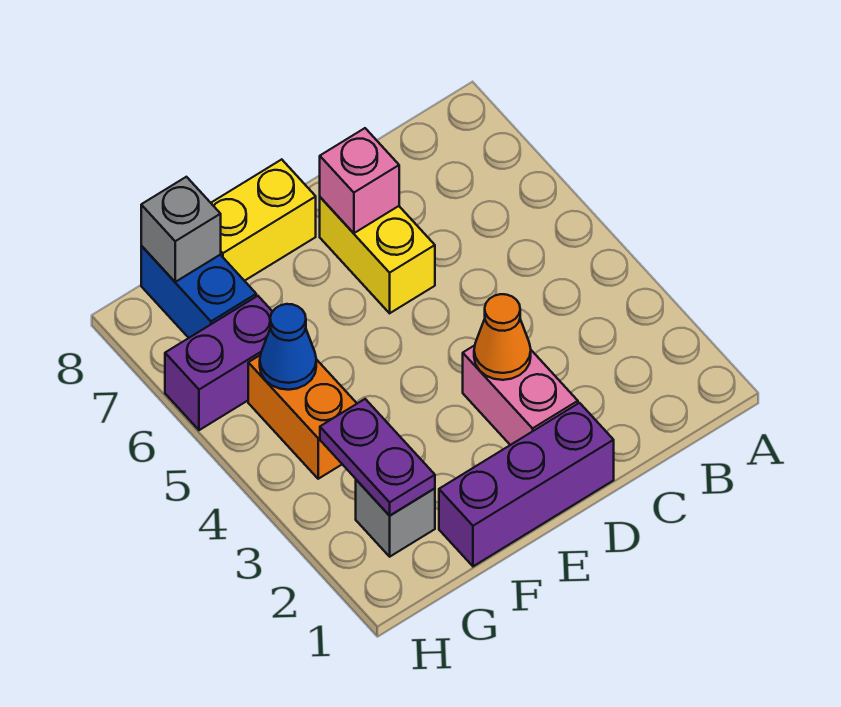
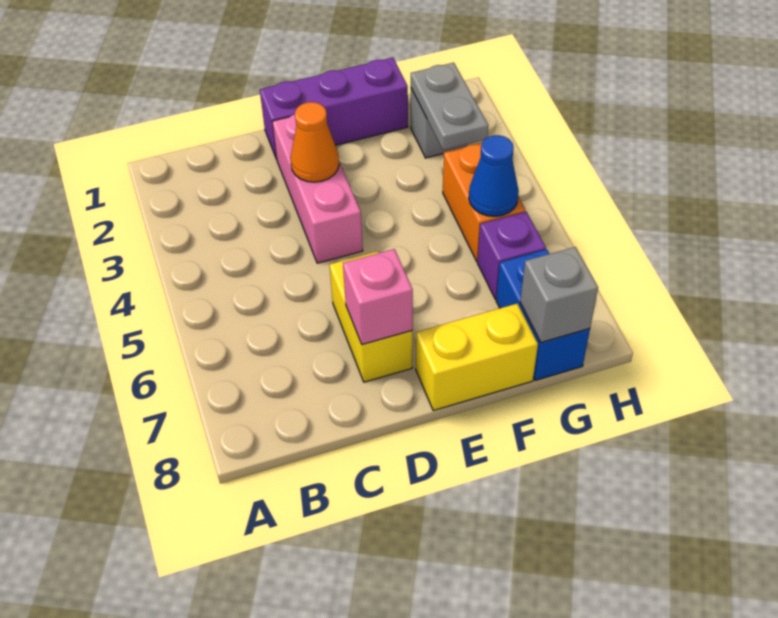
pink brick D2:D3 level 1 -> pink brick D2:D4 level 1
purple plate G2:G3 level 2 -> grey plate G2:G3 level 2
purple brick G6:H6 level 1 -> purple brick G6 level 1

